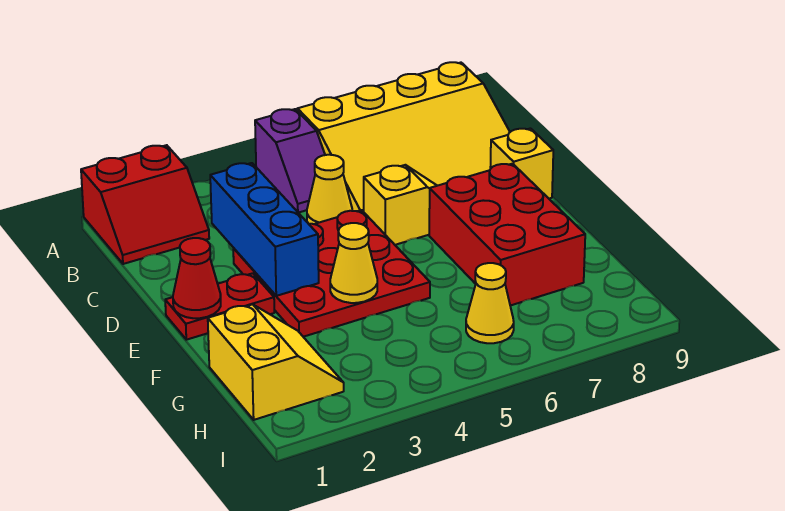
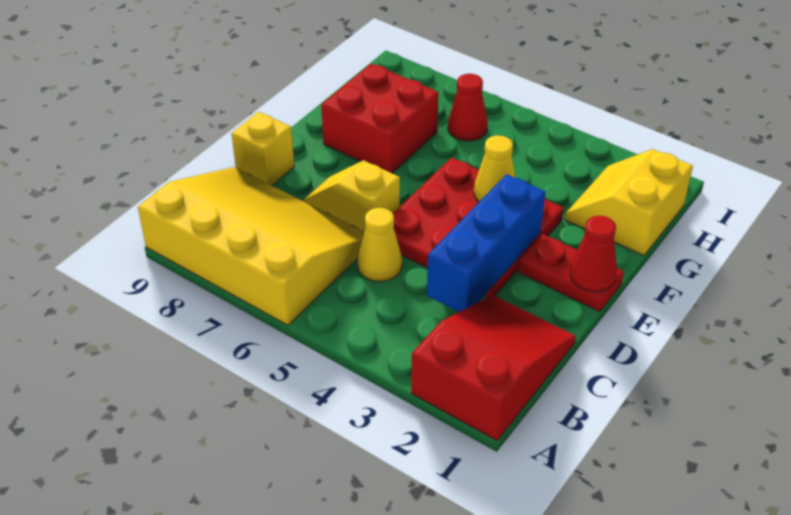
red slope A1:B2 level 1 top A -> red slope A1:C2 level 1 top A
purple slope A5:B5 level 1 top A -> none
red brick E7:G8 level 1 -> red brick F7:G8 level 1
yellow cone H6 level 1 -> red cone H6 level 1

